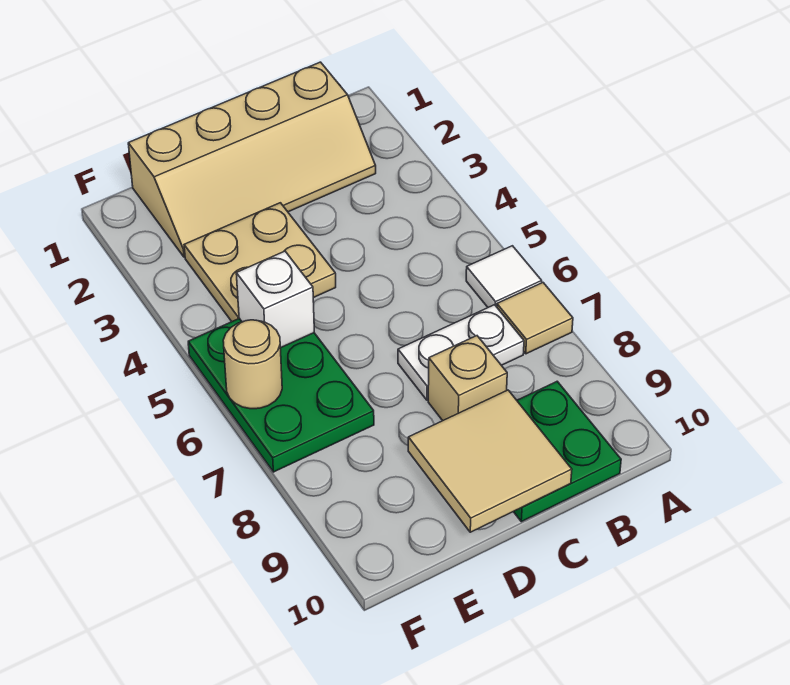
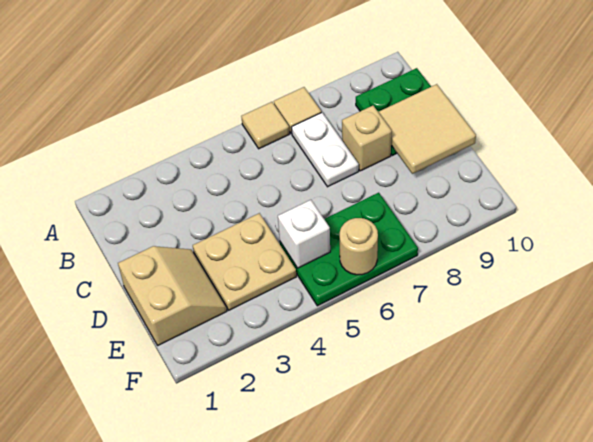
white tile A6 level 1 -> tan tile A6 level 1
tan slope B1:E2 level 1 top 1 -> tan slope D1:E2 level 1 top 1

